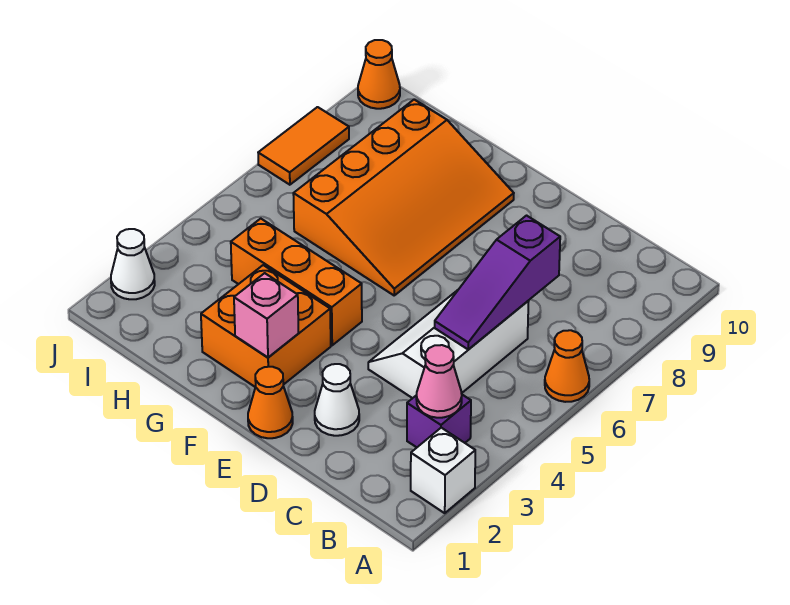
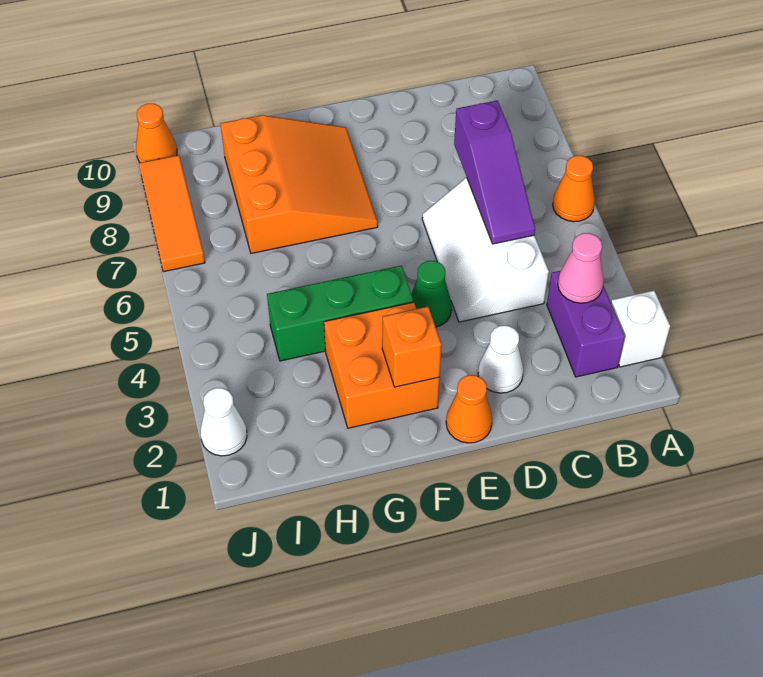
purple brick B3 level 1 -> purple brick B2:B3 level 1
none -> green cone E4 level 1
pink brick F2 level 2 -> orange brick F2 level 2
orange brick F4:H4 level 1 -> green brick F4:H4 level 1
orange slope F6:H9 level 1 top H -> orange slope F7:H9 level 1 top H
orange tile J7:J8 level 1 -> orange tile J7:J9 level 1

